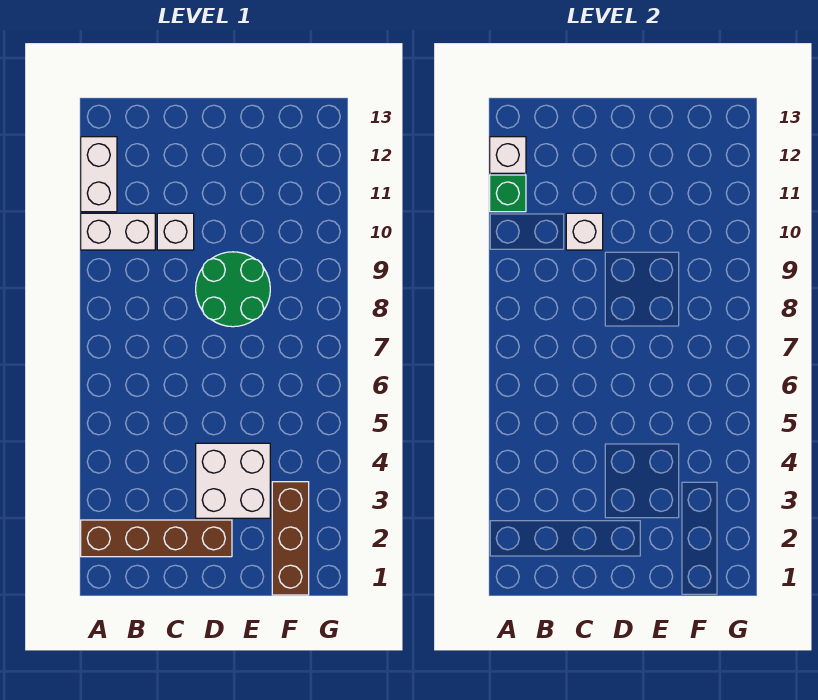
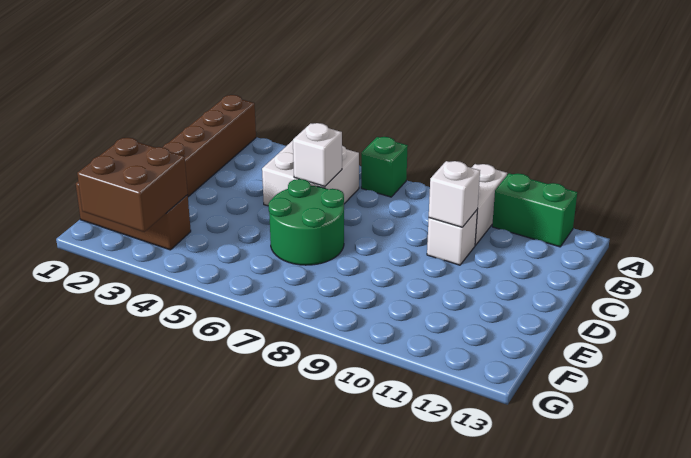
white brick A11:A12 level 1 -> green brick A11:A12 level 1
green brick A11 level 2 -> green brick A7 level 1
white brick A12 level 2 -> white brick C6 level 2
white brick D3:E4 level 1 -> white brick B5:C6 level 1
green round brick D8:E9 level 1 -> green round brick D6:E7 level 1
none -> brown brick F2:G3 level 2

